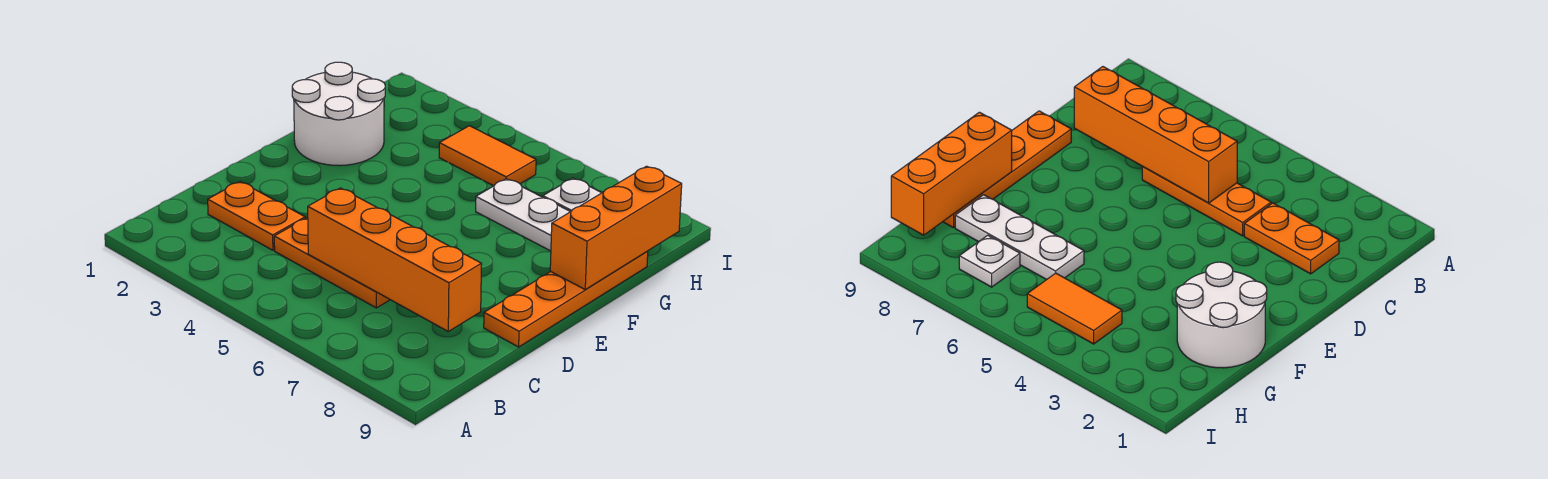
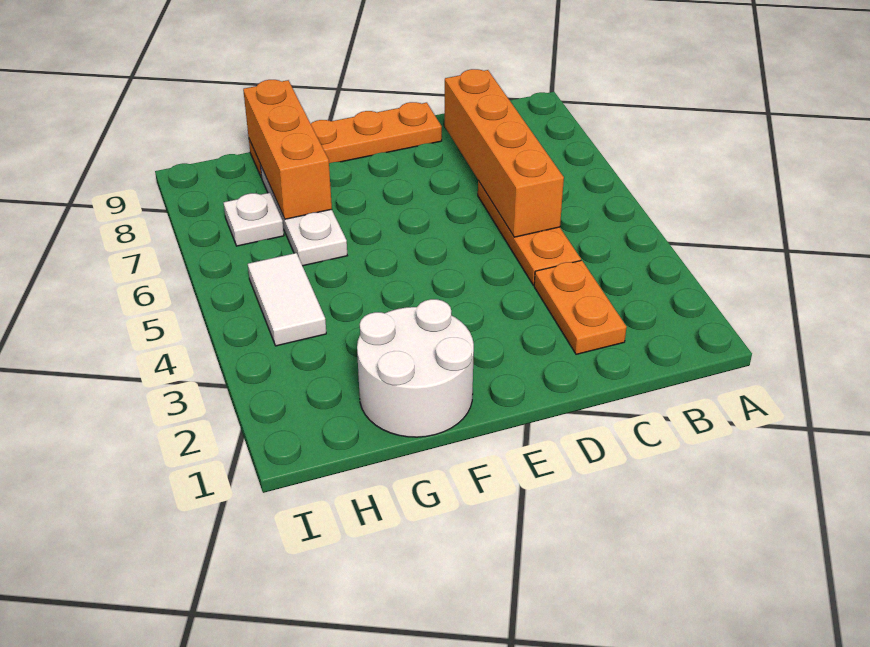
orange brick F9:H9 level 2 -> orange brick G7:G9 level 2
orange tile H4:H5 level 1 -> white tile H4:H5 level 1

